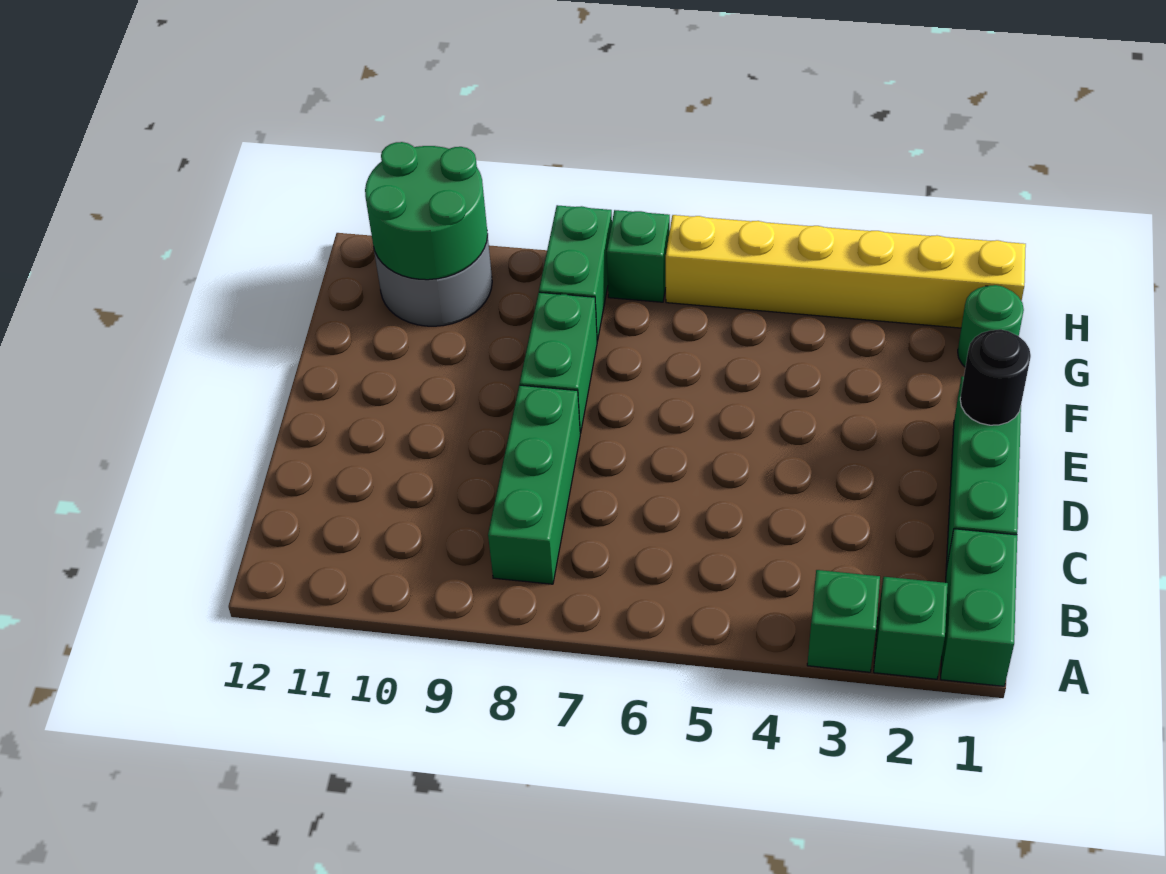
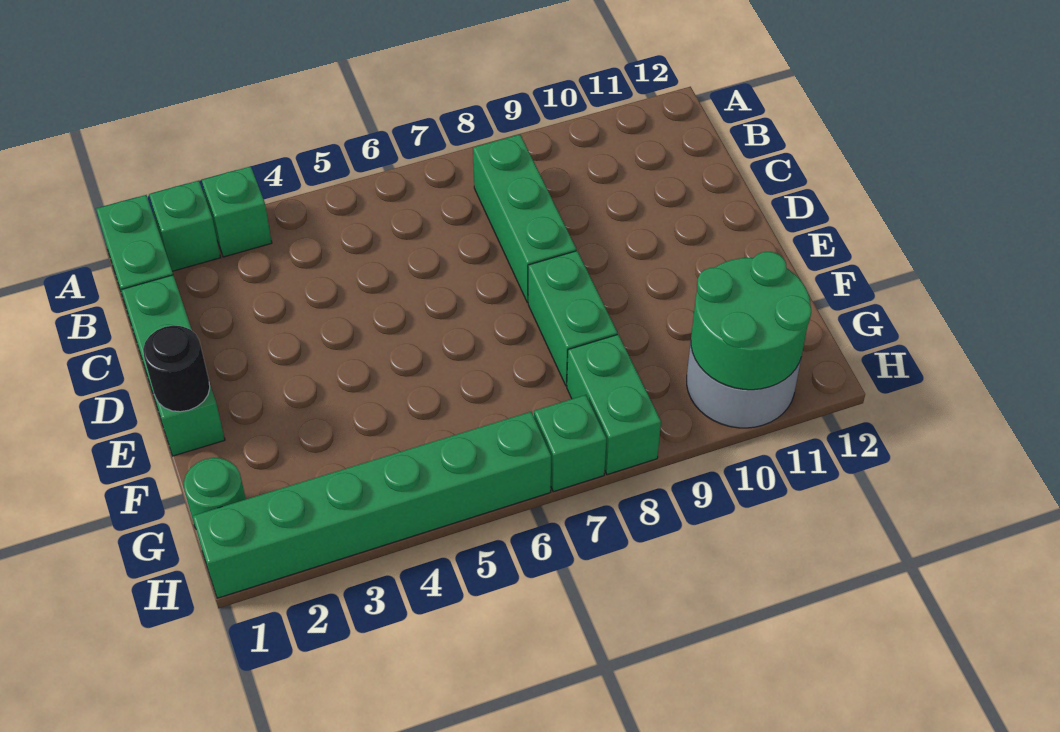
yellow brick H1:H6 level 1 -> green brick H1:H6 level 1

